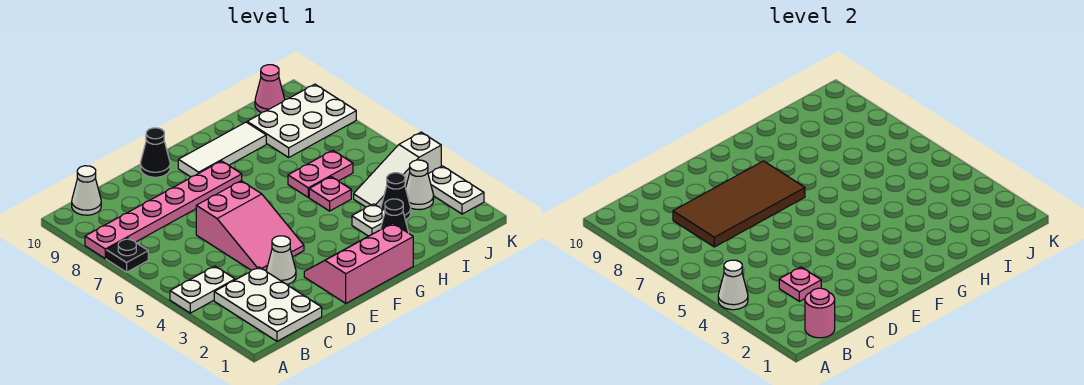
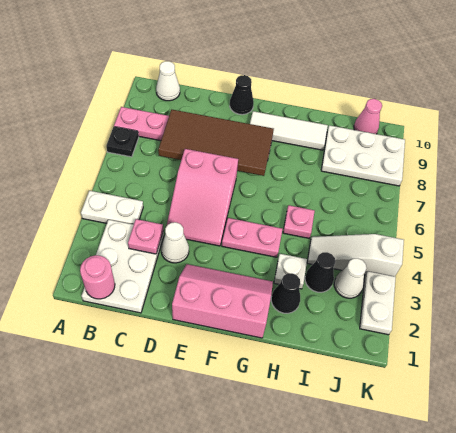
white cone A4 level 2 -> none
pink plate H6:I6 level 1 -> pink plate F4:G4 level 1

